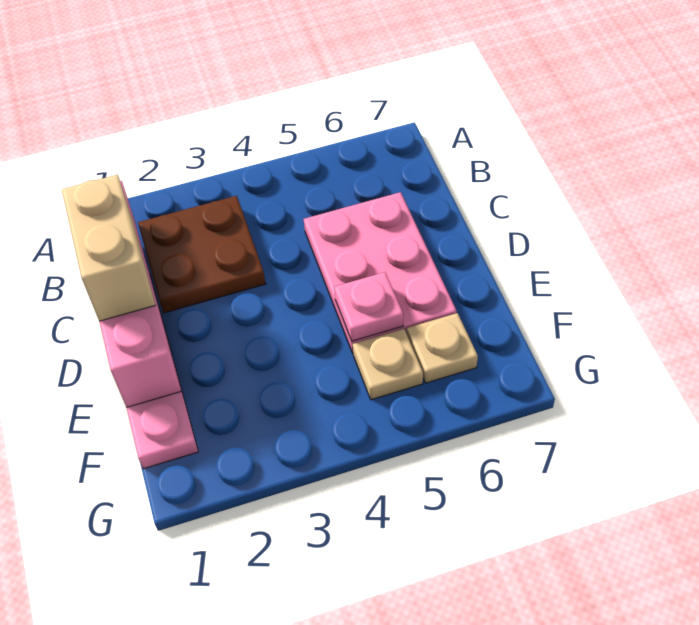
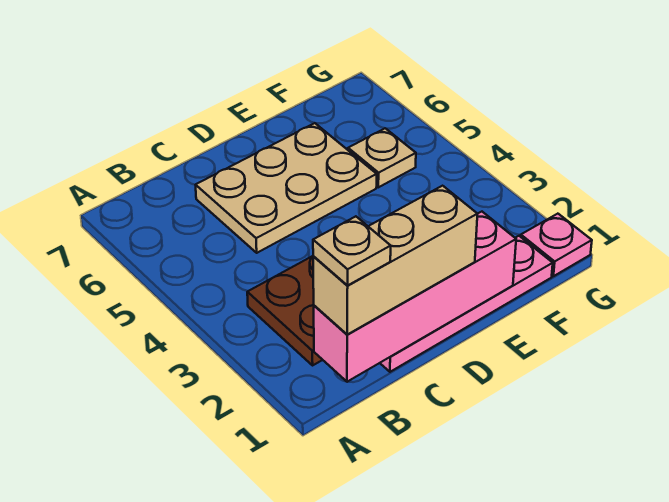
tan brick C1:D1 level 3 -> tan brick B1:D1 level 3
pink plate C5:E6 level 1 -> tan plate C5:E6 level 1
pink plate E5 level 2 -> pink plate G1 level 1
tan plate F6 level 1 -> tan plate B1 level 4

